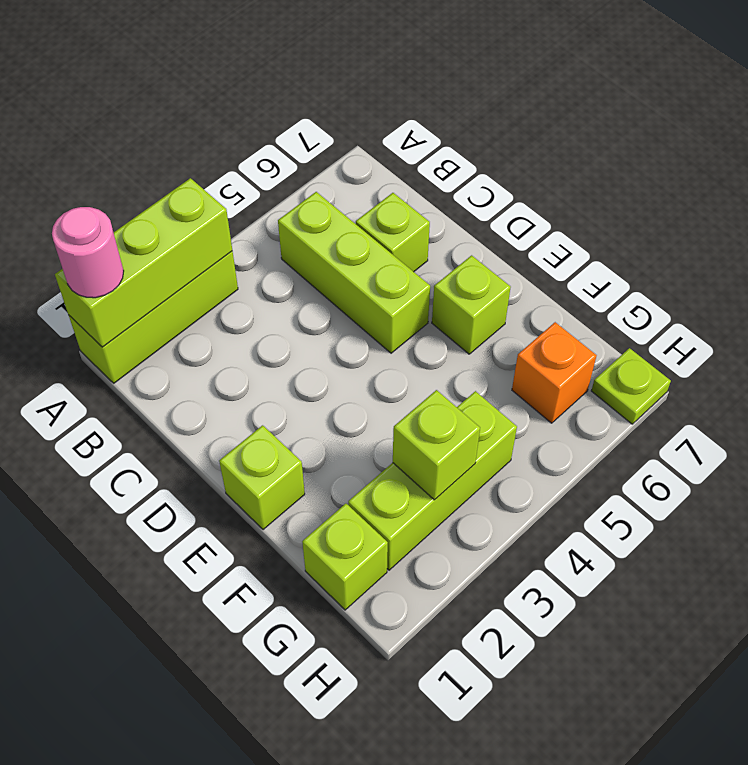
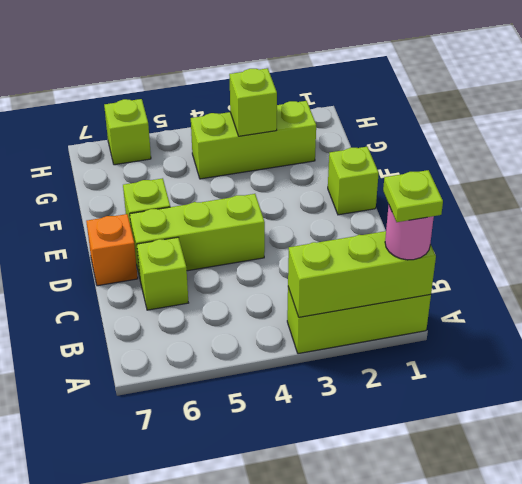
lime brick B5:D5 level 1 -> lime brick D4:D6 level 1
lime brick G1 level 1 -> lime brick H6 level 1
orange brick G6 level 1 -> orange brick D7 level 1
lime plate H7 level 1 -> lime plate A1 level 4

